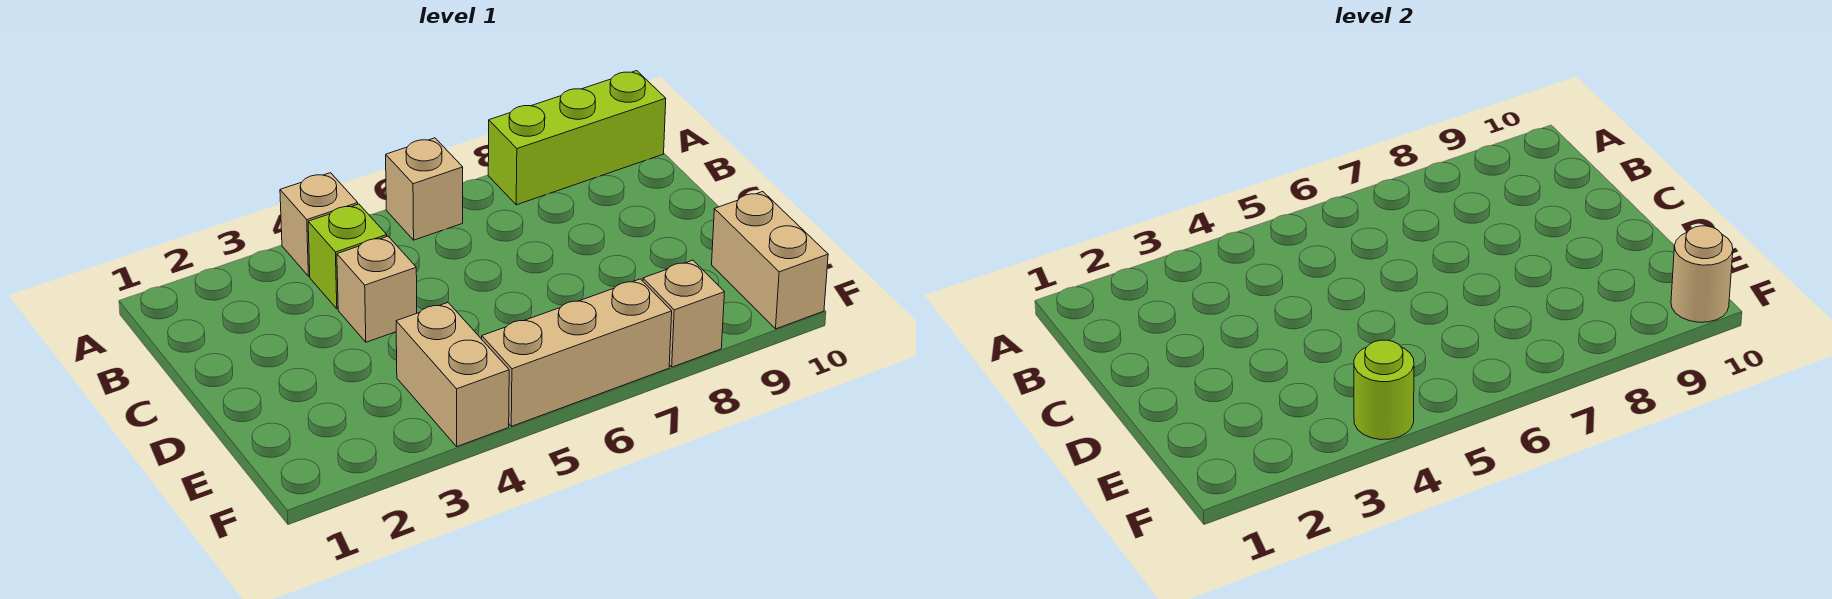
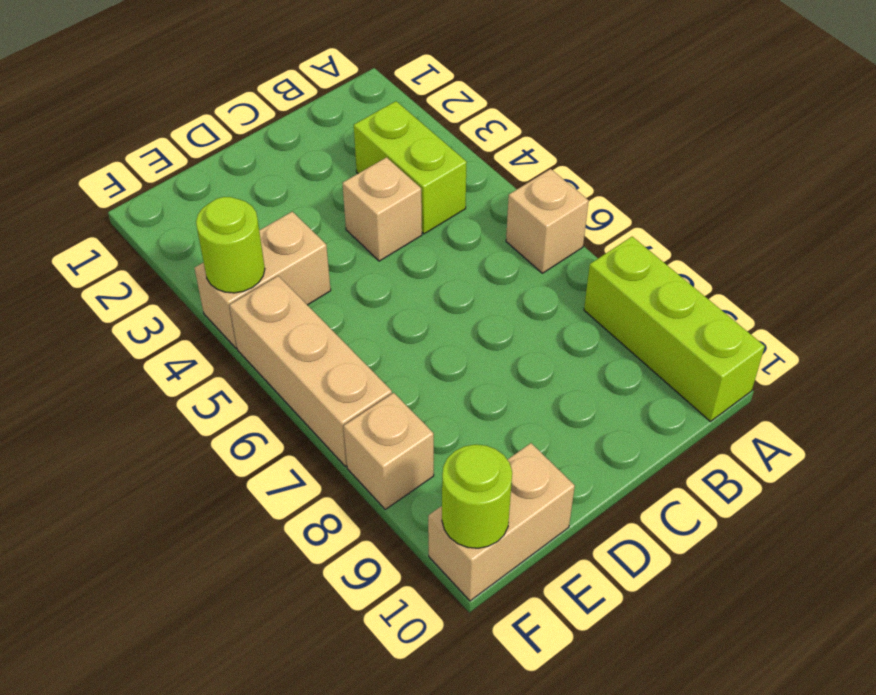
tan brick A4 level 1 -> none
lime brick B4 level 1 -> lime brick B3:B4 level 1
tan round brick F10 level 2 -> lime round brick F10 level 2

